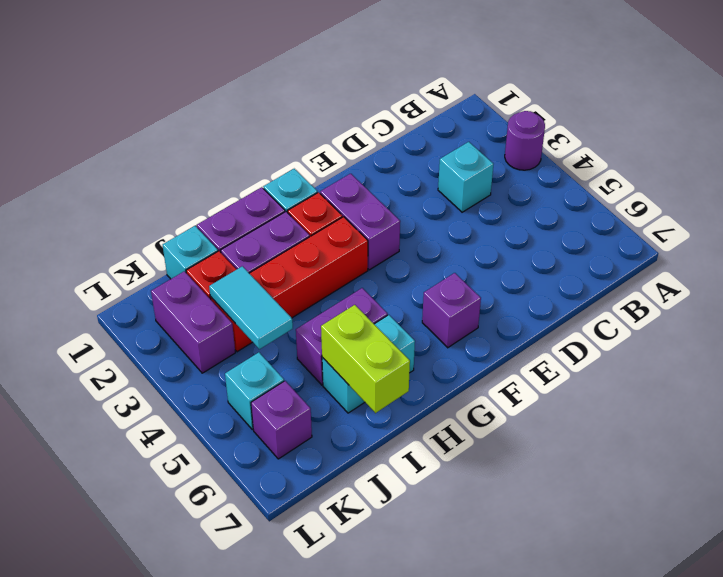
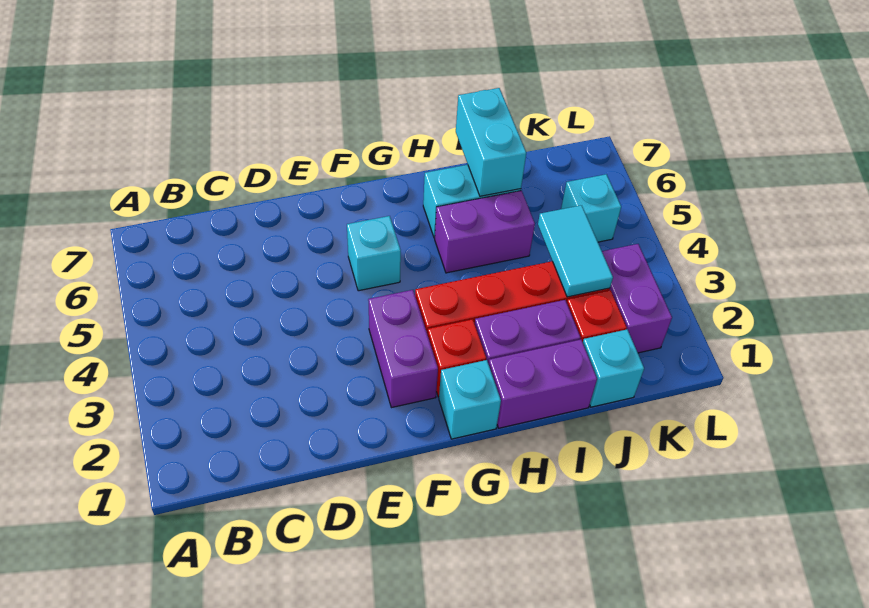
purple round brick A3 level 1 -> none
cyan brick C3 level 1 -> cyan brick F5 level 1
purple brick F6 level 1 -> none
lime brick I6:I7 level 2 -> cyan brick I6:I7 level 2
purple brick K6 level 1 -> none

